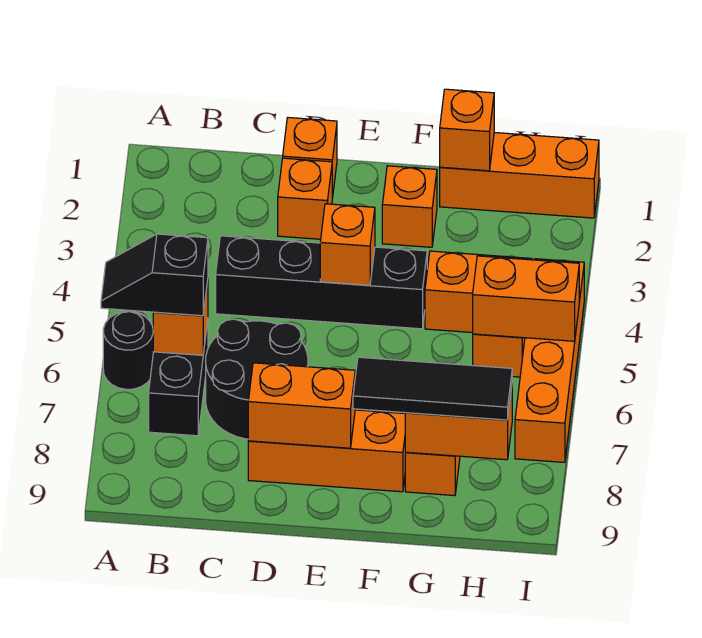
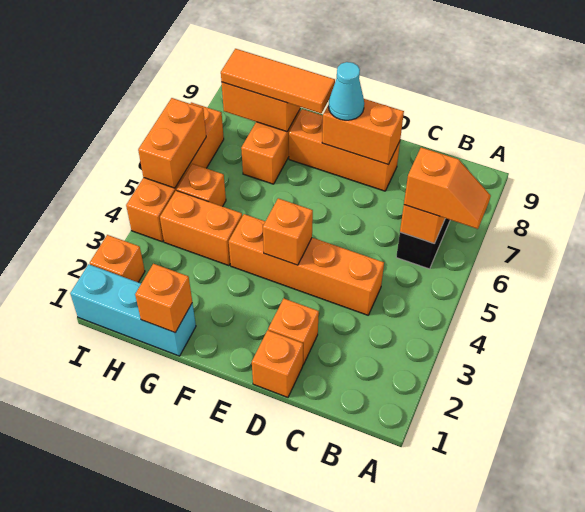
black round brick A6 level 1 -> none
black slope A6:B6 level 3 top B -> orange slope A6:B6 level 3 top B
black brick C4:F4 level 1 -> orange brick C4:F4 level 1
black round brick C6:D7 level 1 -> none
none -> cyan cone E8 level 3
orange brick F2 level 1 -> orange brick I2 level 1
black tile F8:H8 level 3 -> orange tile F8:H8 level 3
orange brick G1:I1 level 1 -> cyan brick G1:I1 level 1
orange brick H5:I5 level 2 -> orange brick I5:I6 level 2

